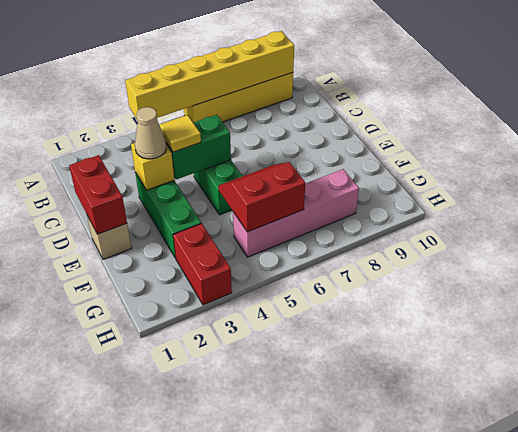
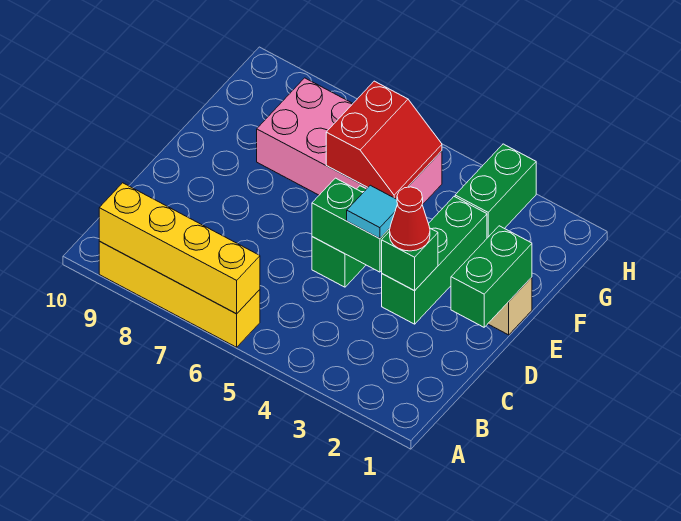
yellow brick A4:A9 level 2 -> yellow brick A6:A9 level 2
red brick D1:E1 level 2 -> green brick D1:E1 level 2
yellow brick D3 level 2 -> green brick D3 level 2
tan cone D3 level 3 -> red cone D3 level 3
yellow tile D4 level 3 -> cyan tile D4 level 3
red slope F5:G6 level 2 top G -> red slope F5:G6 level 2 top 6
red brick G3:H3 level 1 -> green brick G3:H3 level 1
pink brick G5:G8 level 1 -> pink brick F5:G8 level 1

